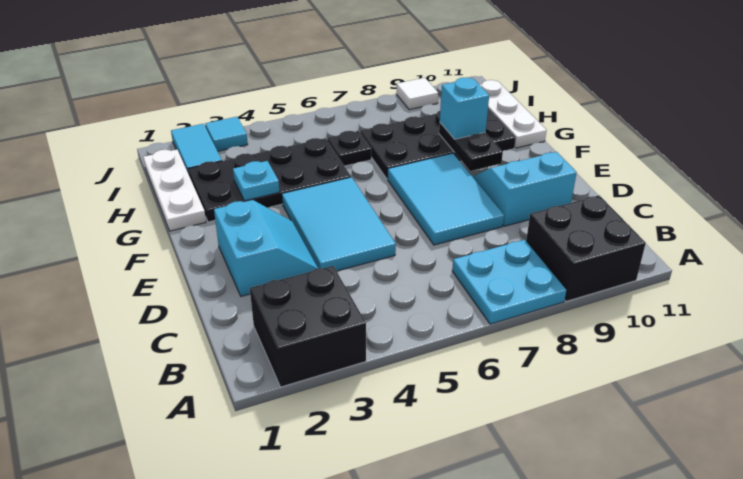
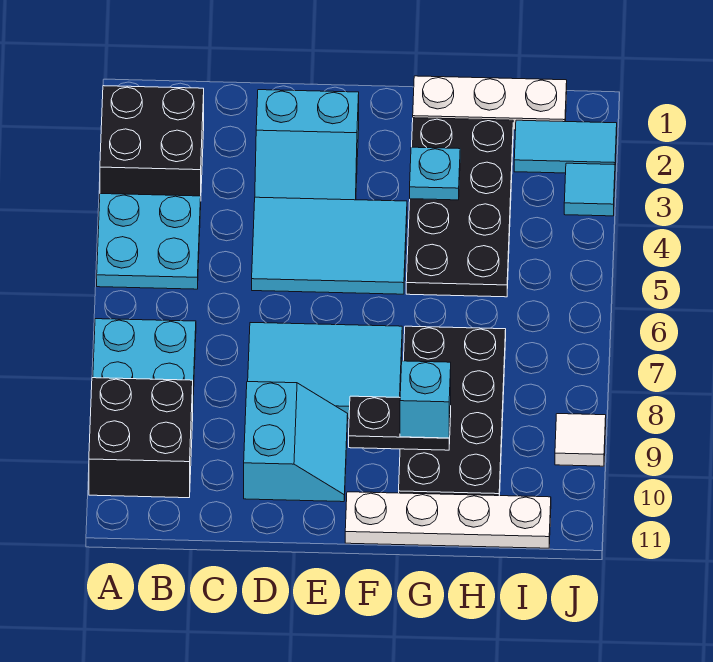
none -> cyan plate A4:B5 level 1
white plate G11:I11 level 1 -> white plate F11:I11 level 1
black plate H6 level 1 -> none

